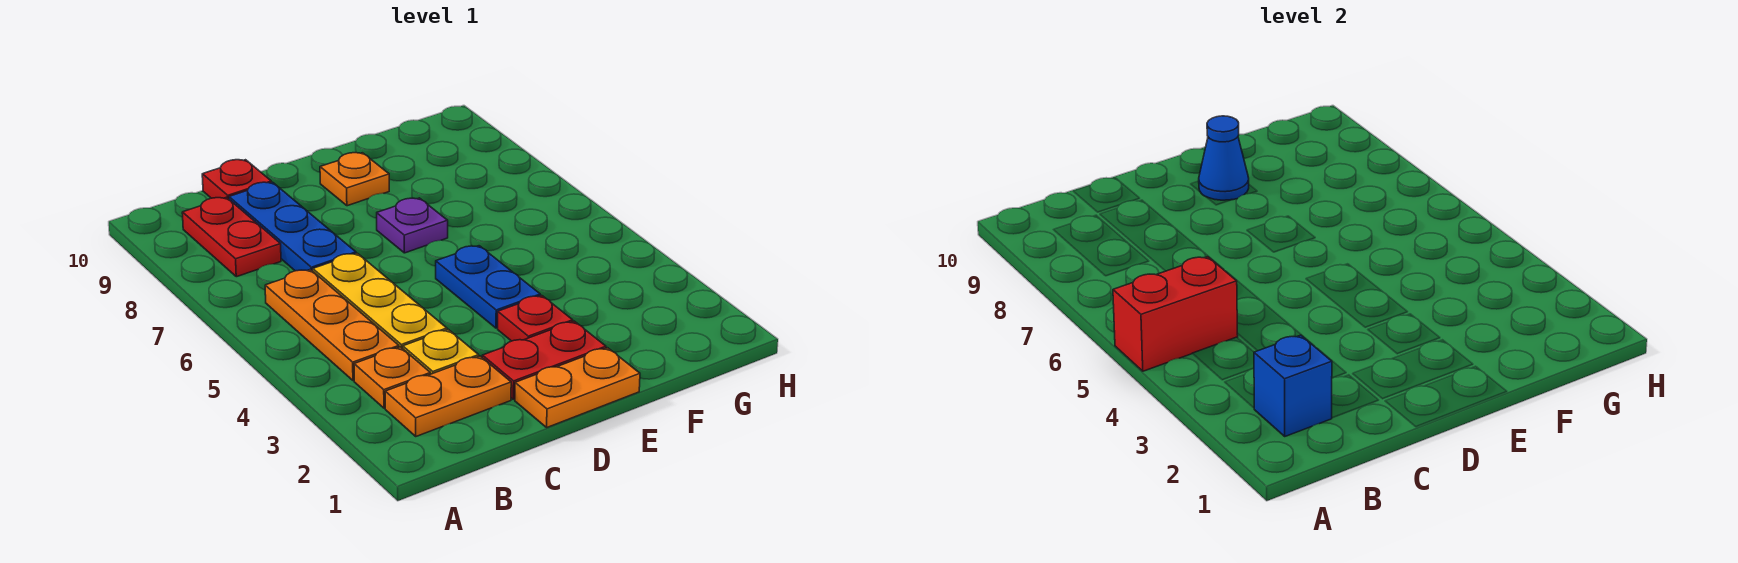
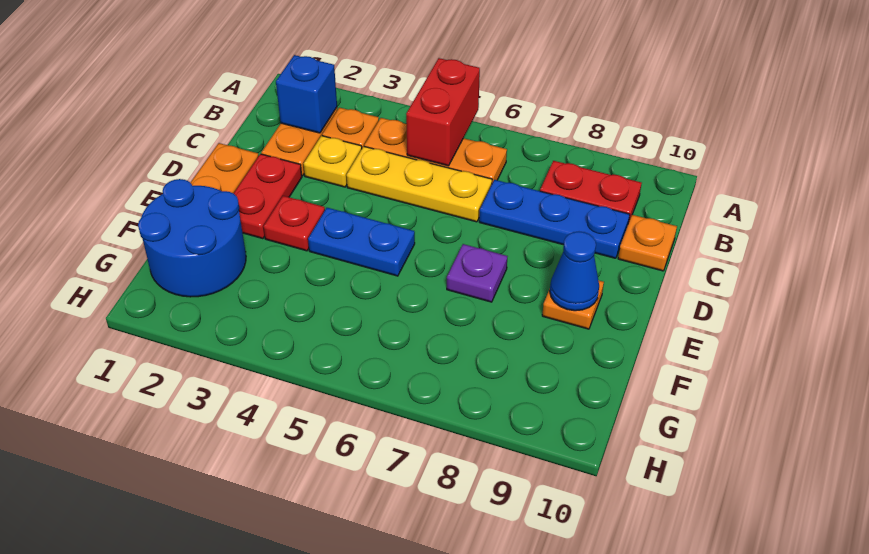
red plate C10 level 1 -> orange plate C10 level 1
none -> blue round brick F1:G2 level 1

